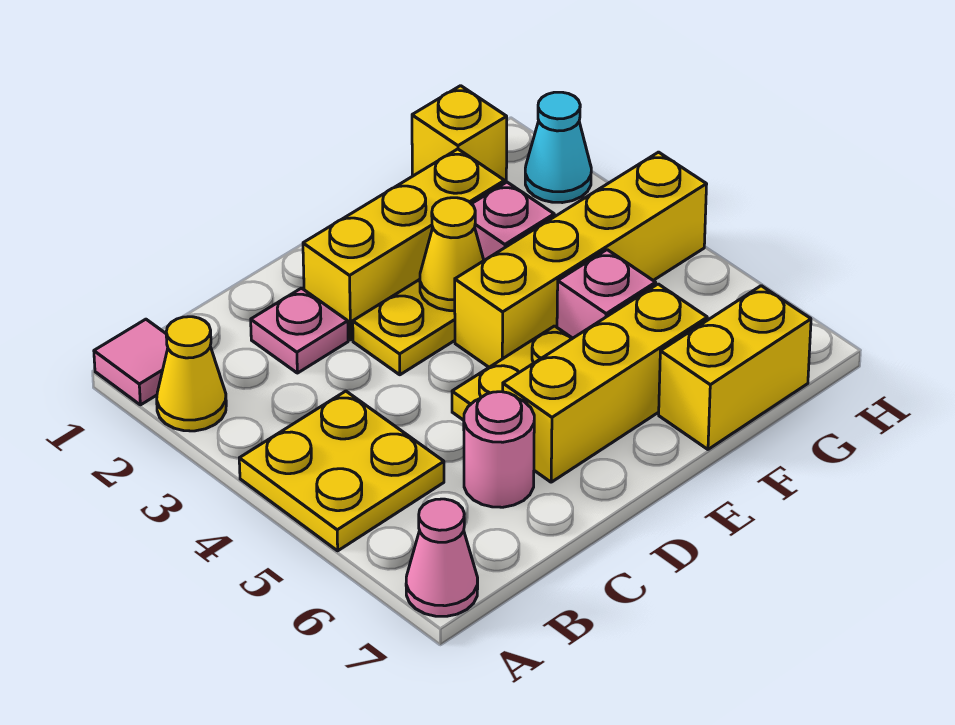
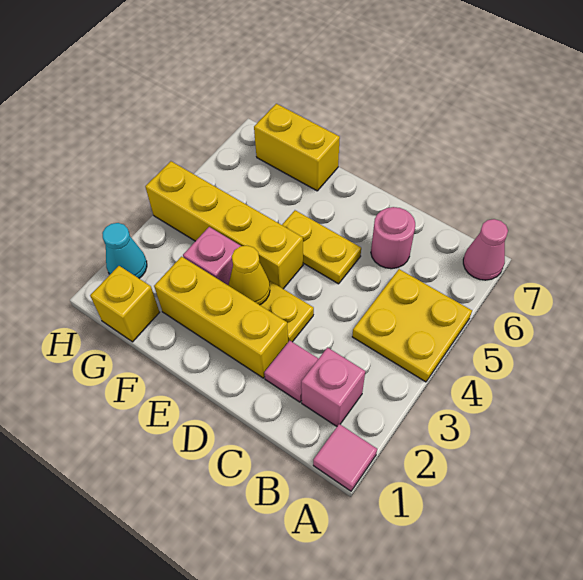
yellow cone A2 level 1 -> none
pink plate C2 level 1 -> pink tile C2 level 1
yellow brick D6:F6 level 1 -> none
pink brick F5 level 1 -> pink brick B2 level 1

